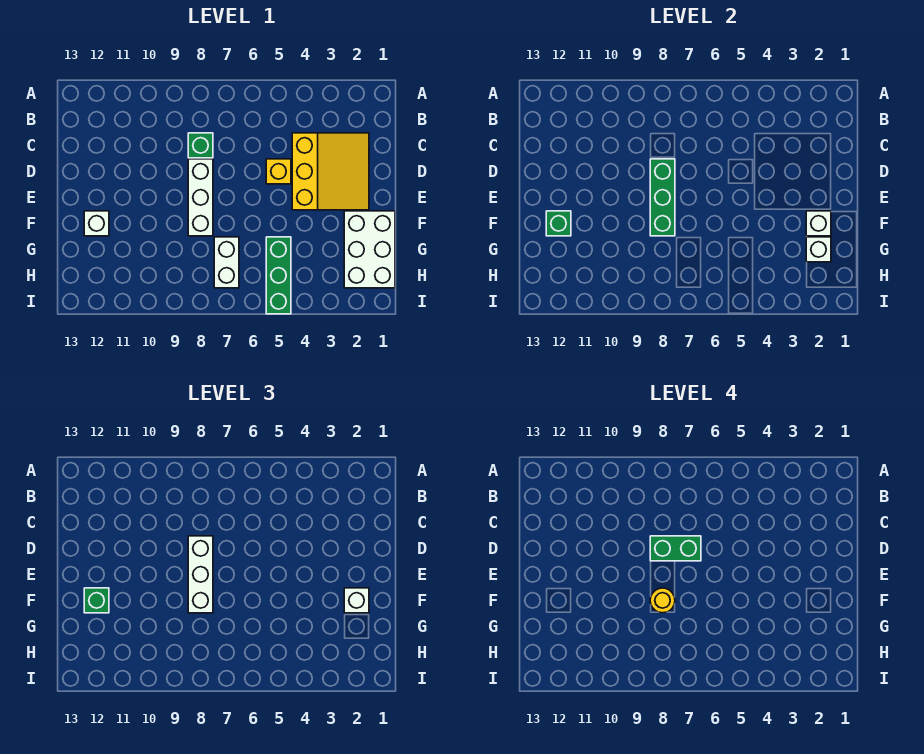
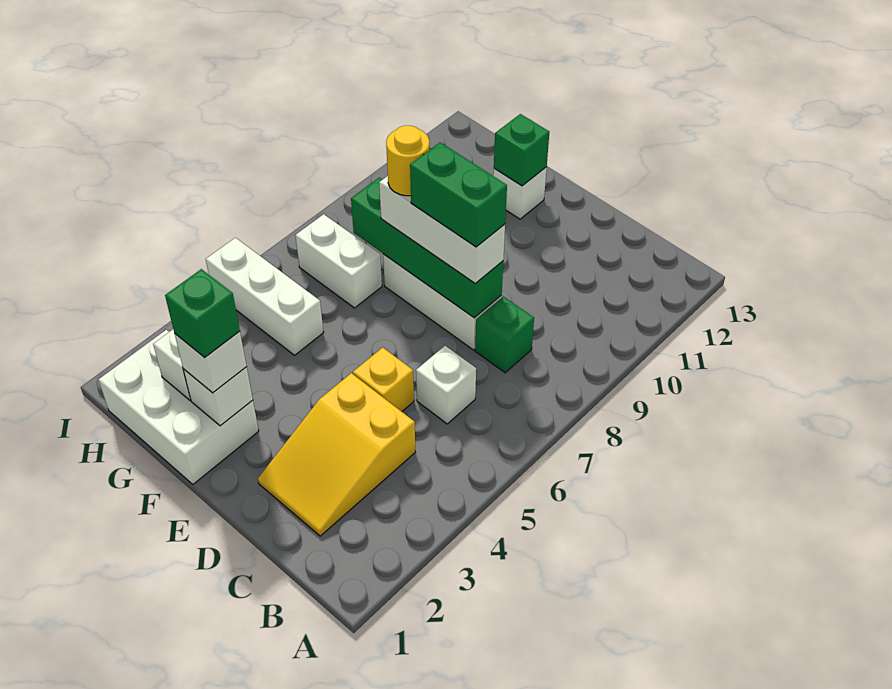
yellow slope C2:E4 level 1 top 4 -> yellow slope C2:D4 level 1 top 4
none -> white brick C6 level 1
green brick D7:D8 level 4 -> green brick D8:E8 level 4
green brick D8:F8 level 2 -> green brick D8:G8 level 2
green brick F12 level 3 -> green brick F2 level 4
green brick G5:I5 level 1 -> white brick G5:I5 level 1

